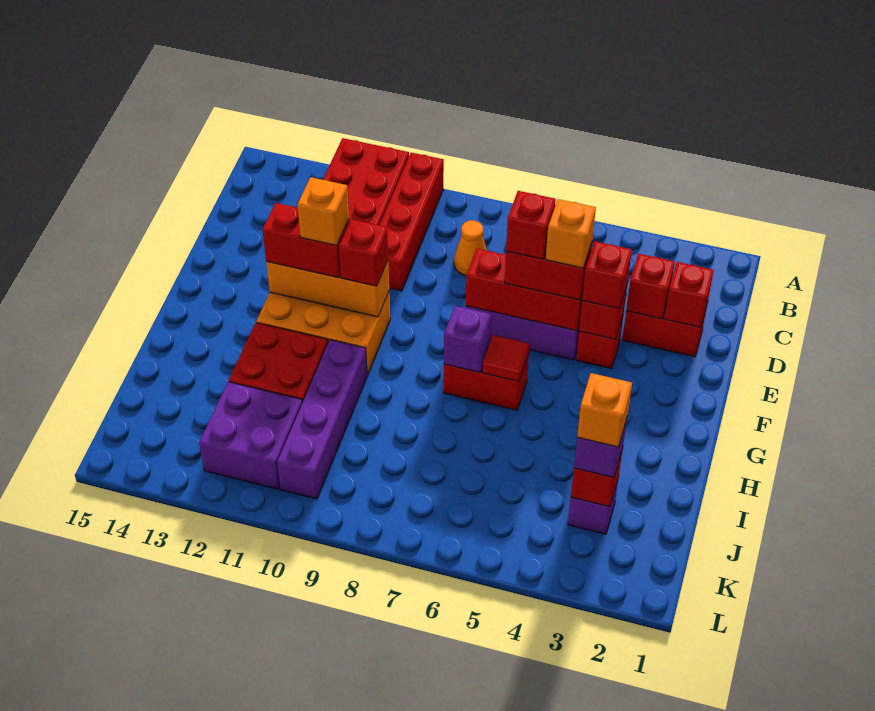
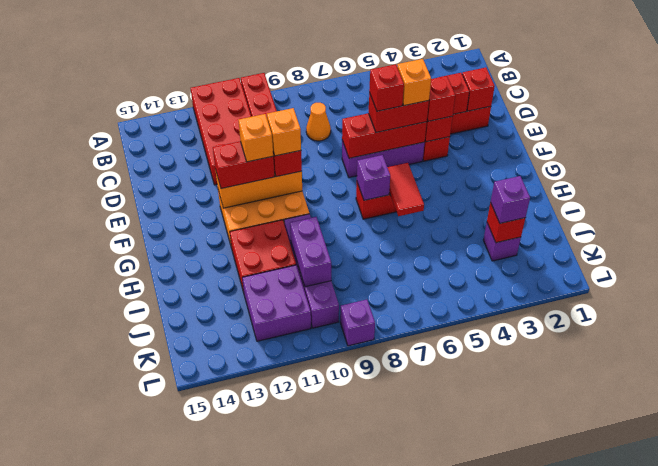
red tile G6 level 2 -> red tile G6:H6 level 2
none -> purple brick I10:J10 level 2
orange brick J3 level 4 -> orange brick F10 level 4
none -> purple brick L9 level 1

